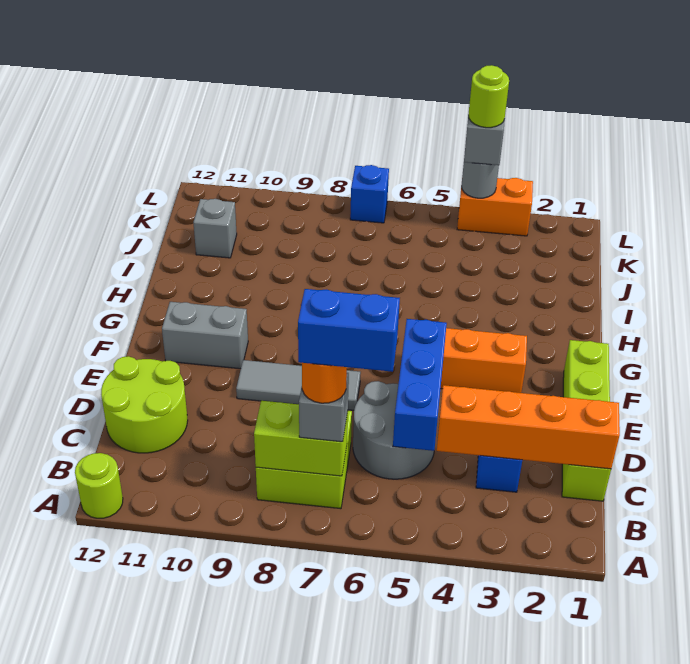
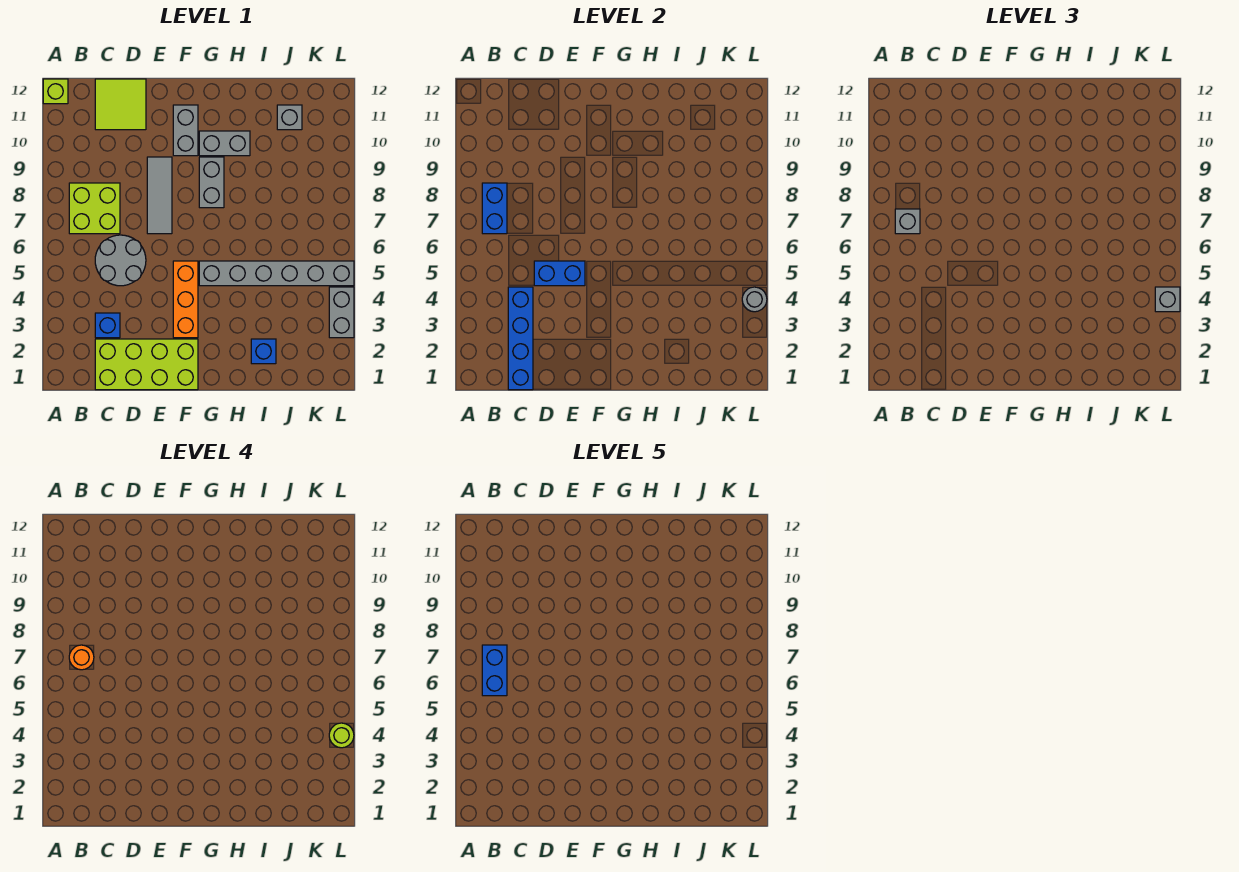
lime round brick A12 level 1 -> lime brick A12 level 1
lime brick B7:B8 level 2 -> blue brick B7:B8 level 2
lime brick C1:F1 level 1 -> lime brick C1:F2 level 1
orange brick C1:C4 level 2 -> blue brick C1:C4 level 2
blue brick C5:E5 level 2 -> blue brick D5:E5 level 2
lime round brick C11:D12 level 1 -> lime tile C11:D12 level 1
none -> grey brick G5:L5 level 1
none -> grey brick G8:G9 level 1
none -> grey brick G10:H10 level 1
orange brick L3:L4 level 1 -> grey brick L3:L4 level 1
blue brick L7 level 1 -> blue brick I2 level 1

